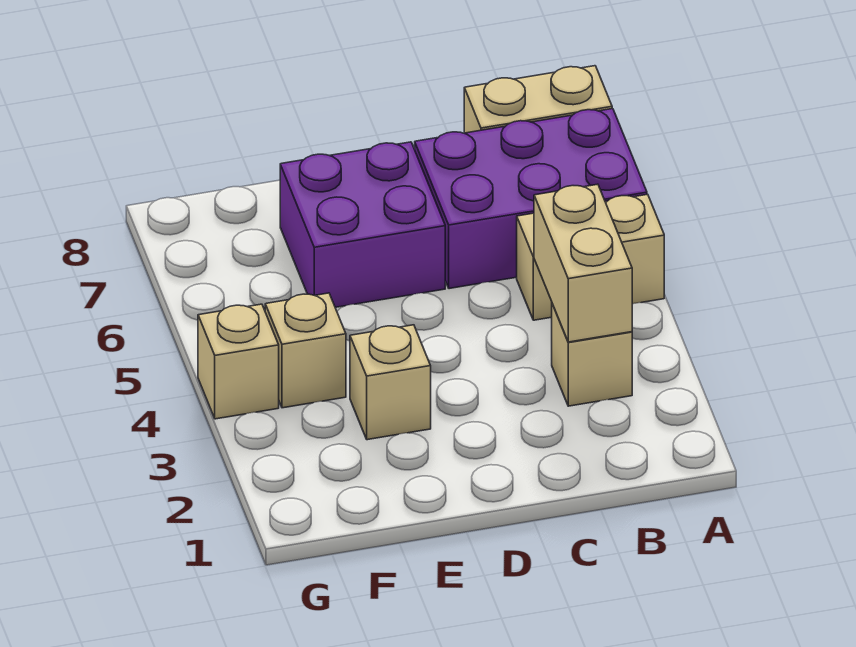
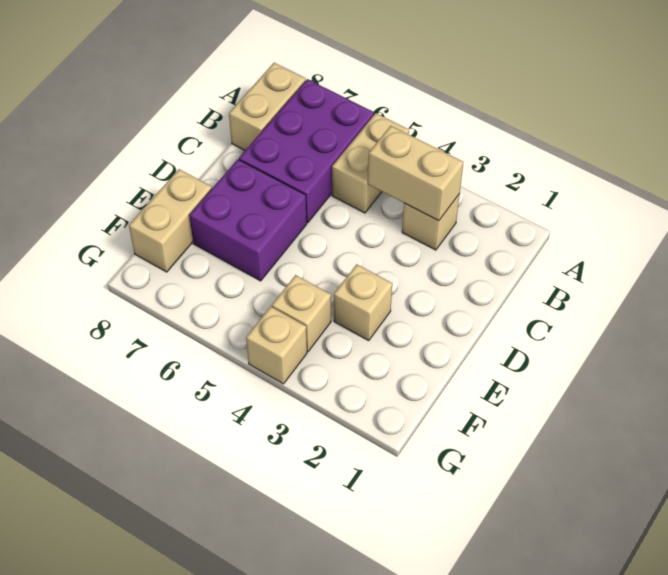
none -> tan brick E8:F8 level 1

